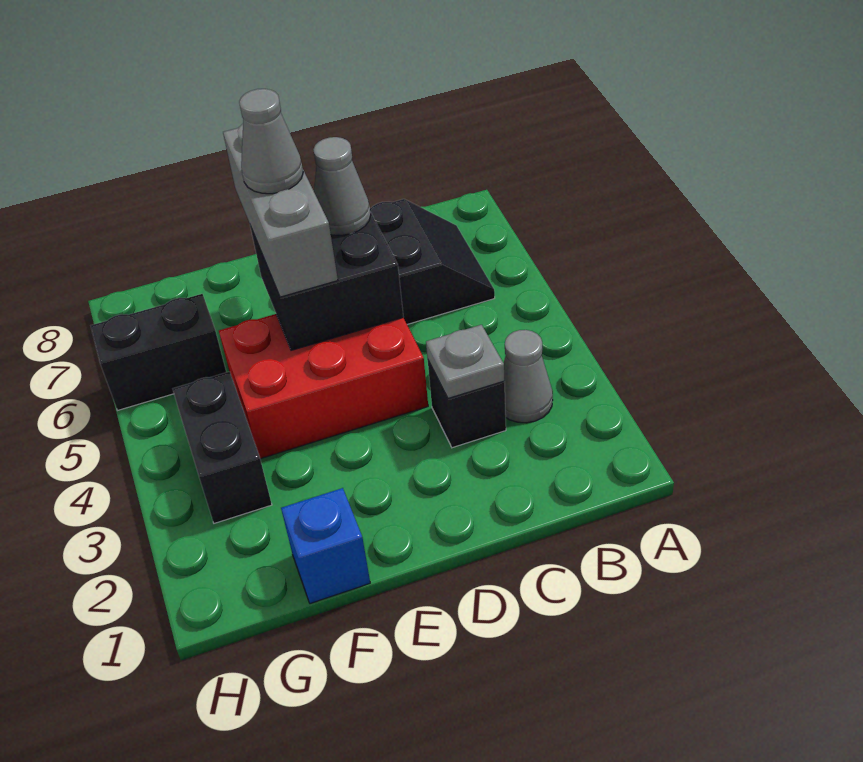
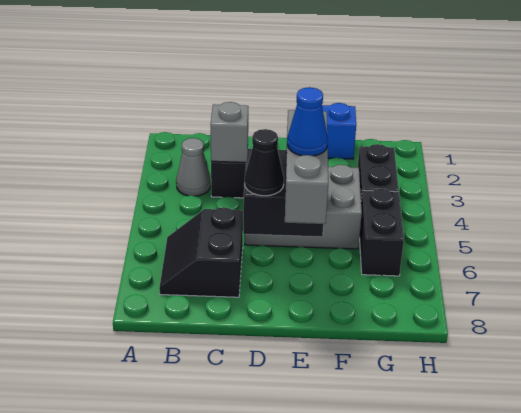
grey plate C3 level 2 -> grey brick C3 level 2
red brick D4:F5 level 1 -> grey brick D4:F5 level 1
grey cone D6 level 3 -> black cone D6 level 3
grey cone E6 level 4 -> blue cone E6 level 4
black brick G6:H6 level 1 -> black brick G5:G6 level 1

